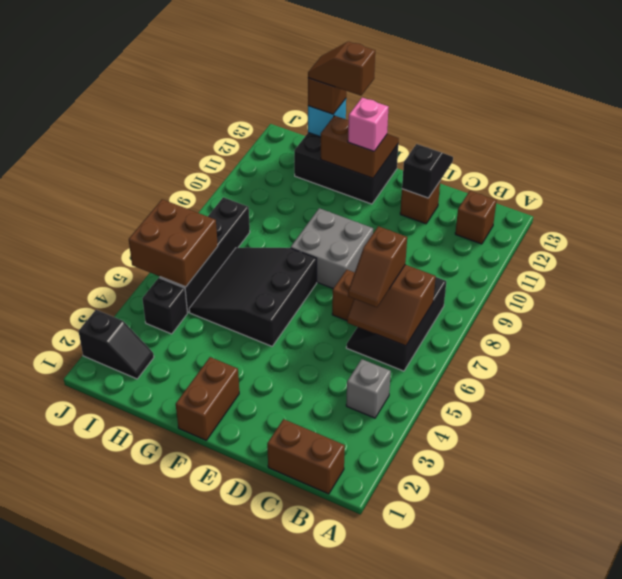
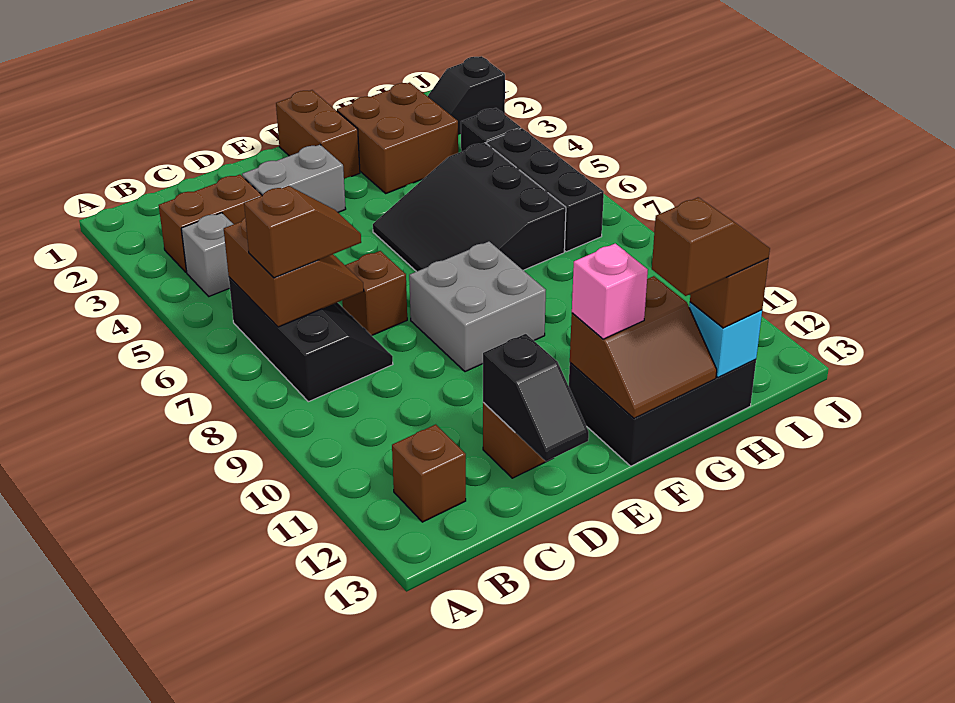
brown brick B1:C1 level 1 -> brown brick B3:C3 level 1
brown slope B6:C7 level 2 top 7 -> brown slope B6:C7 level 2 top B
brown slope C6:C7 level 3 top 7 -> brown slope B7:C7 level 3 top B
none -> grey brick D3:E3 level 1
black slope F5:H7 level 1 top F -> black slope F5:H7 level 1 top H
black brick I5:I8 level 1 -> black brick I5:I7 level 1
brown brick I5:J6 level 2 -> brown brick G2:H3 level 1

